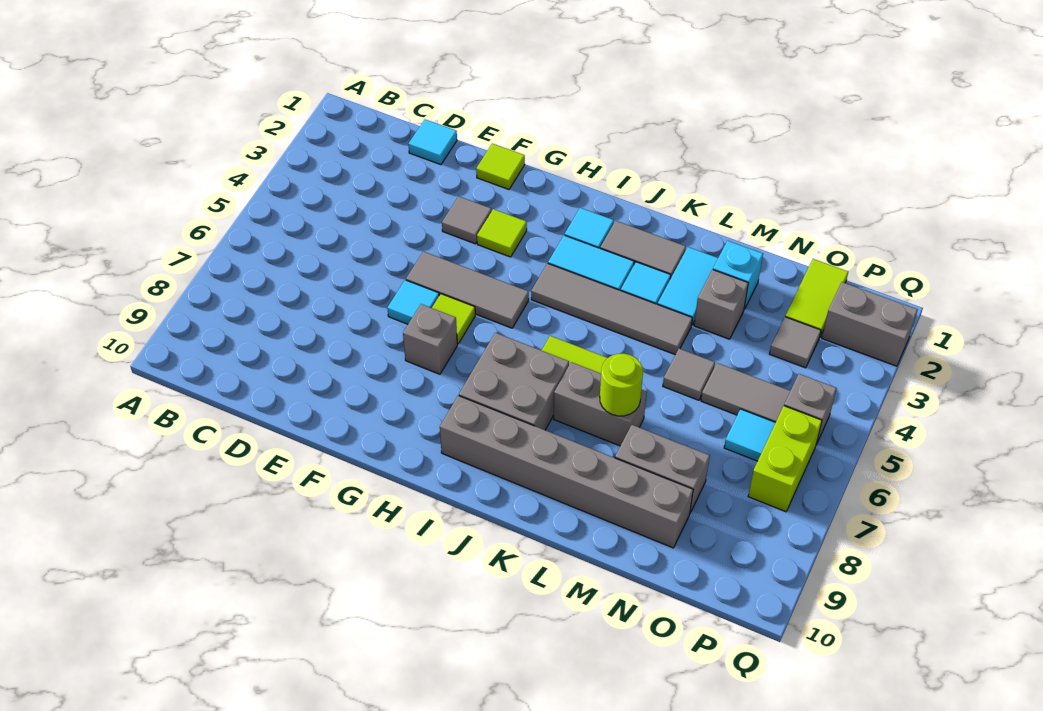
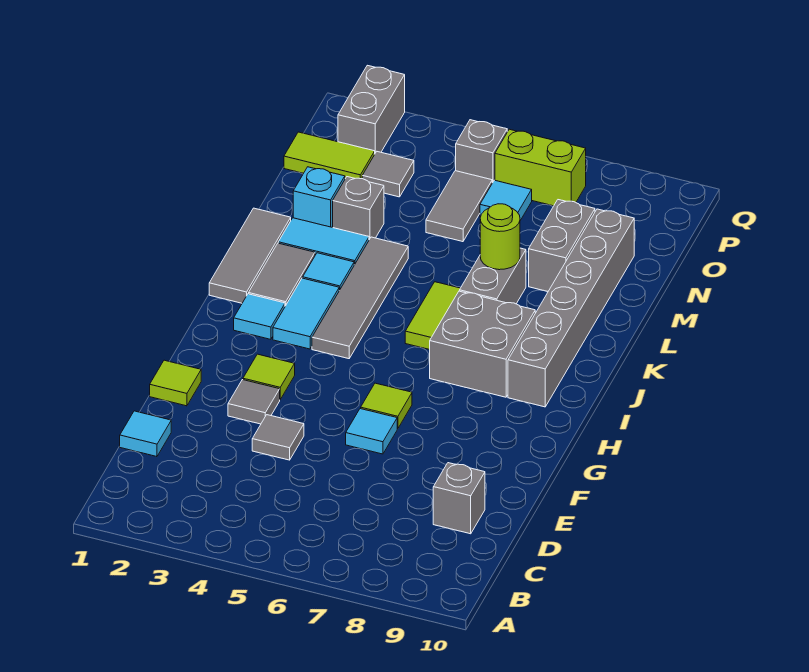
grey tile F5:H5 level 1 -> grey tile J1:L1 level 1
grey brick G7 level 1 -> grey brick D9 level 1
grey tile M5 level 1 -> grey tile E4 level 1

